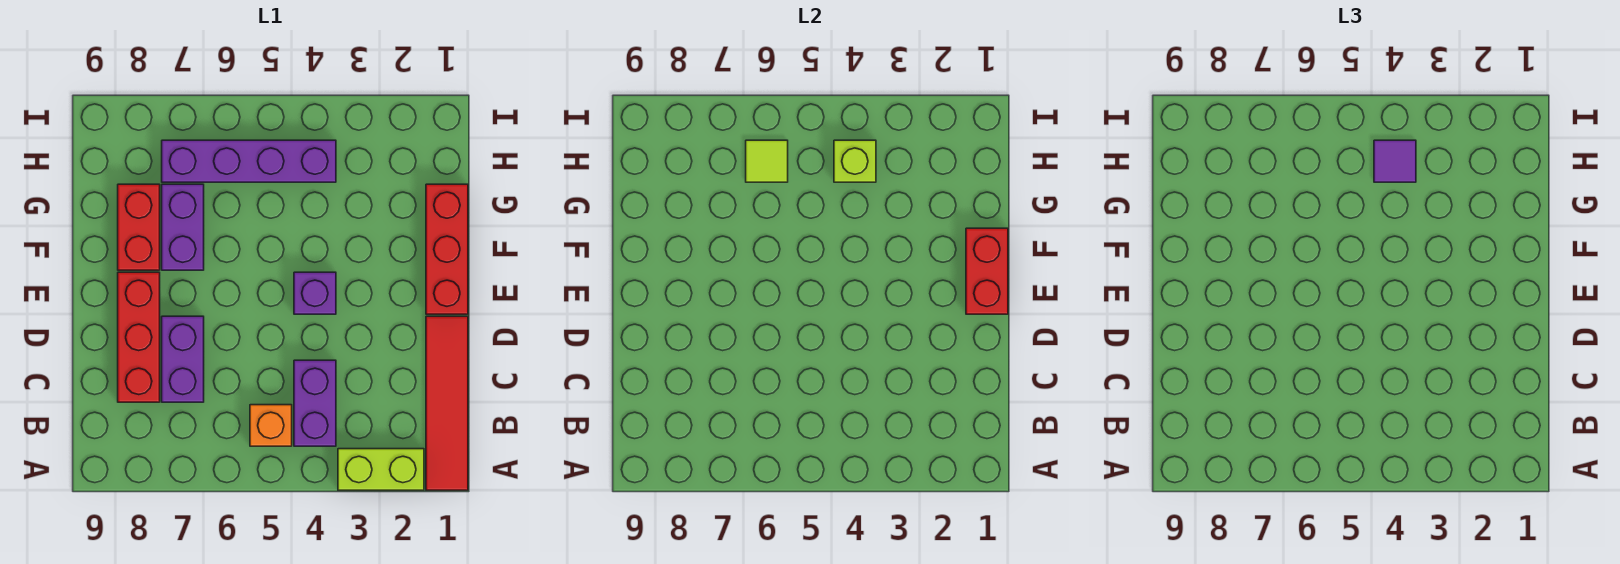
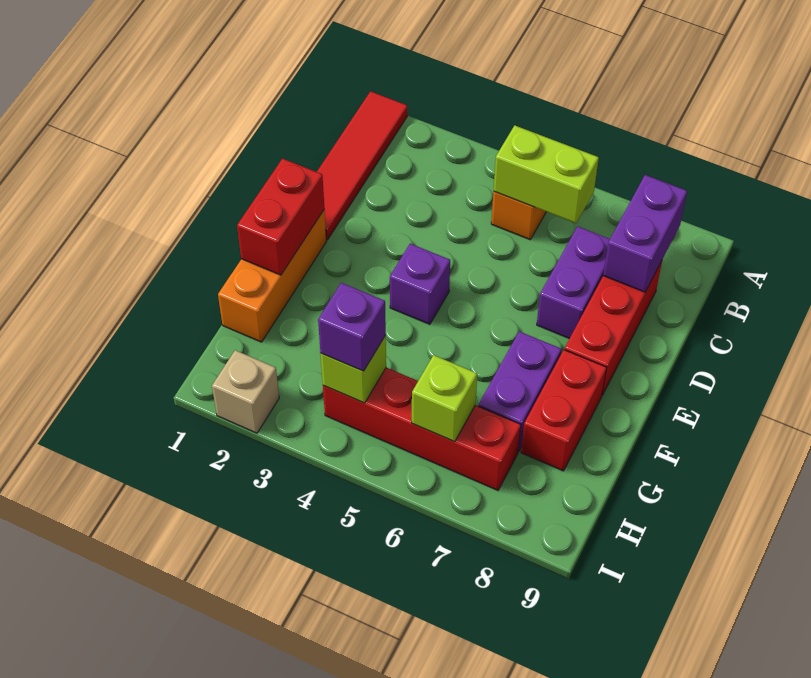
lime brick A2:A3 level 1 -> lime brick B5:B6 level 2
purple brick B4:C4 level 1 -> purple brick B8:C8 level 2
red brick E1:G1 level 1 -> orange brick E1:G1 level 1
purple brick H4:H7 level 1 -> red brick H4:H7 level 1
purple tile H4 level 3 -> purple brick H4 level 3
lime tile H6 level 2 -> lime brick H6 level 2
none -> tan brick I2 level 1

